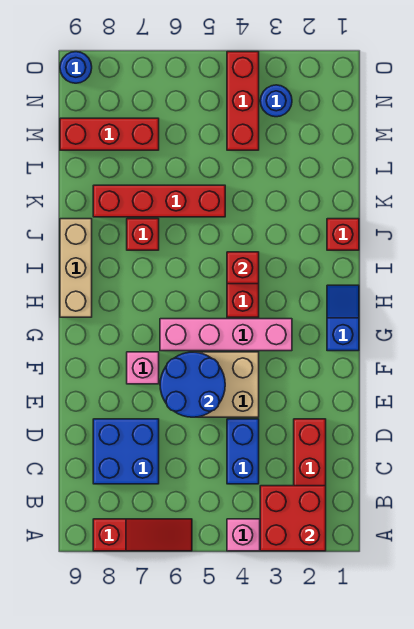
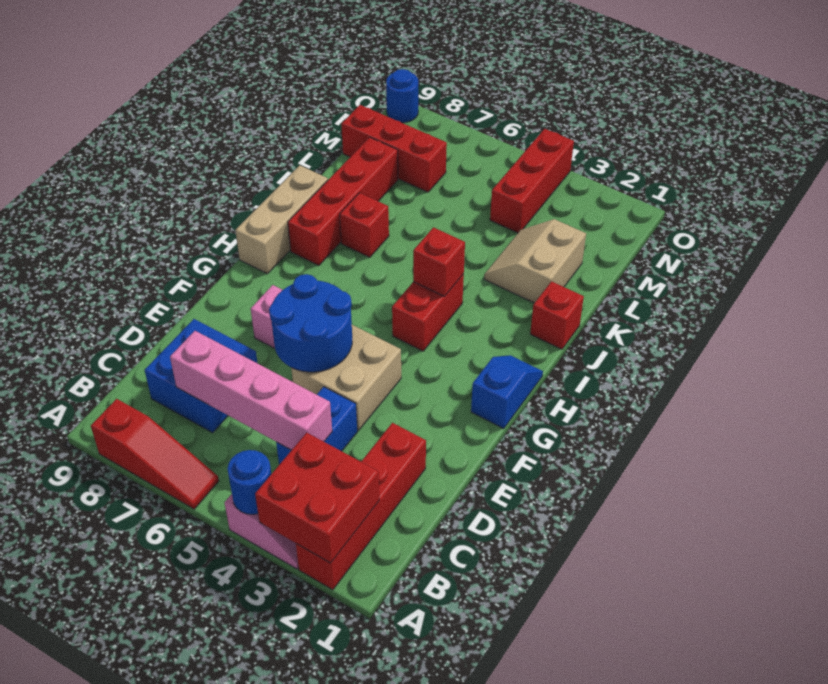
pink brick G3:G6 level 1 -> pink brick C4:C7 level 2
none -> tan slope K2:L3 level 1 top 2
red brick K5:K8 level 1 -> red brick I8:L8 level 1
blue round brick N3 level 1 -> blue round brick A4 level 2

